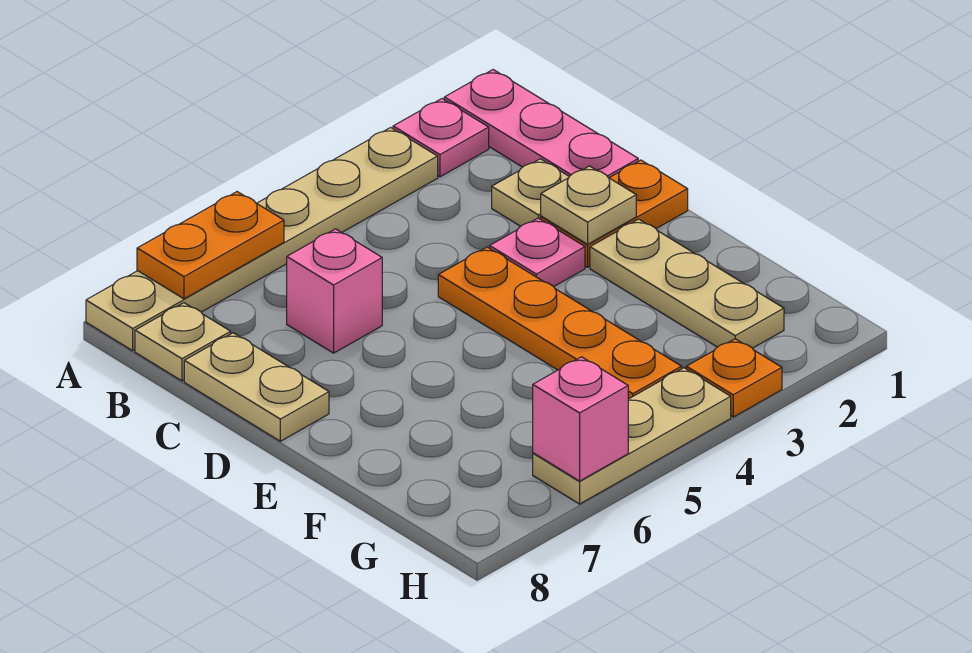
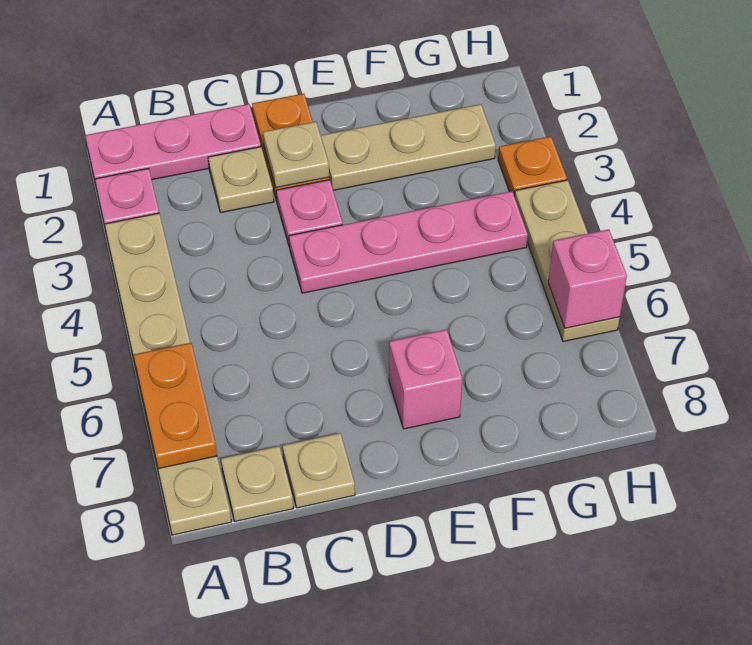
pink brick C6 level 1 -> pink brick E7 level 1
tan plate C8:D8 level 1 -> tan plate C8 level 1
orange plate D4:G4 level 1 -> pink plate D4:G4 level 1

